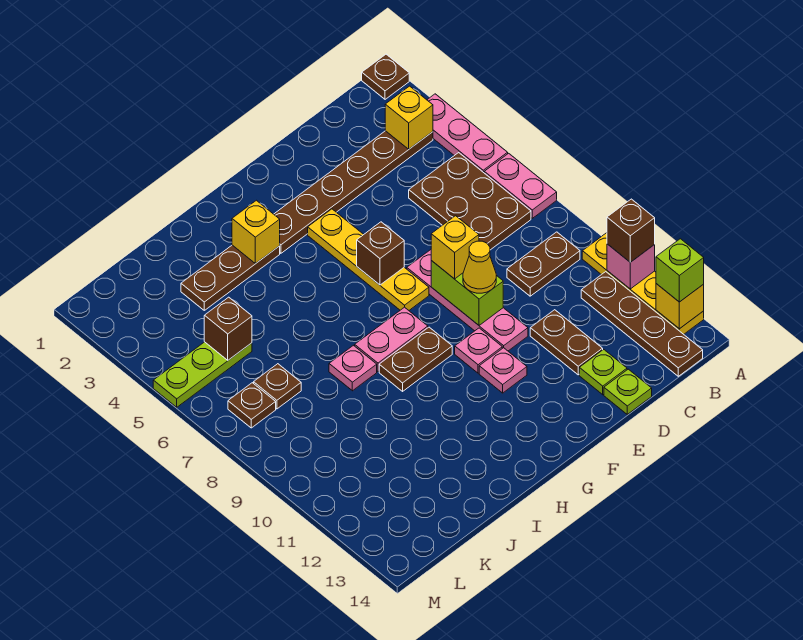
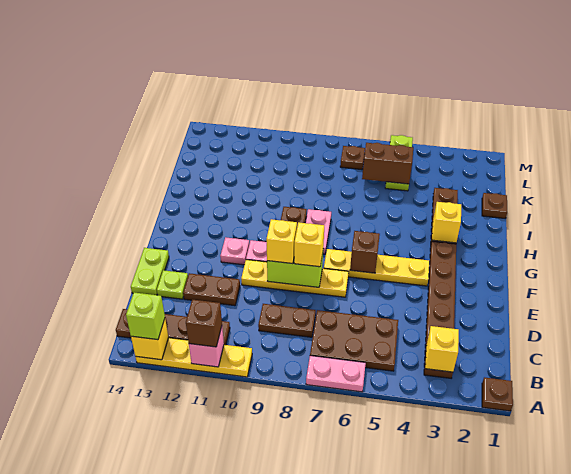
pink plate A3:A5 level 1 -> none
brown plate B9:C9 level 1 -> brown plate C8:C9 level 1
lime plate D14 level 1 -> lime plate D14:E14 level 1
pink plate E7:E10 level 1 -> yellow plate E7:E10 level 1
yellow cone E9 level 3 -> yellow brick E9 level 3
pink plate I8 level 1 -> none
brown brick K5 level 2 -> brown brick K5:K6 level 2
brown plate K7 level 1 -> brown plate J1 level 1

